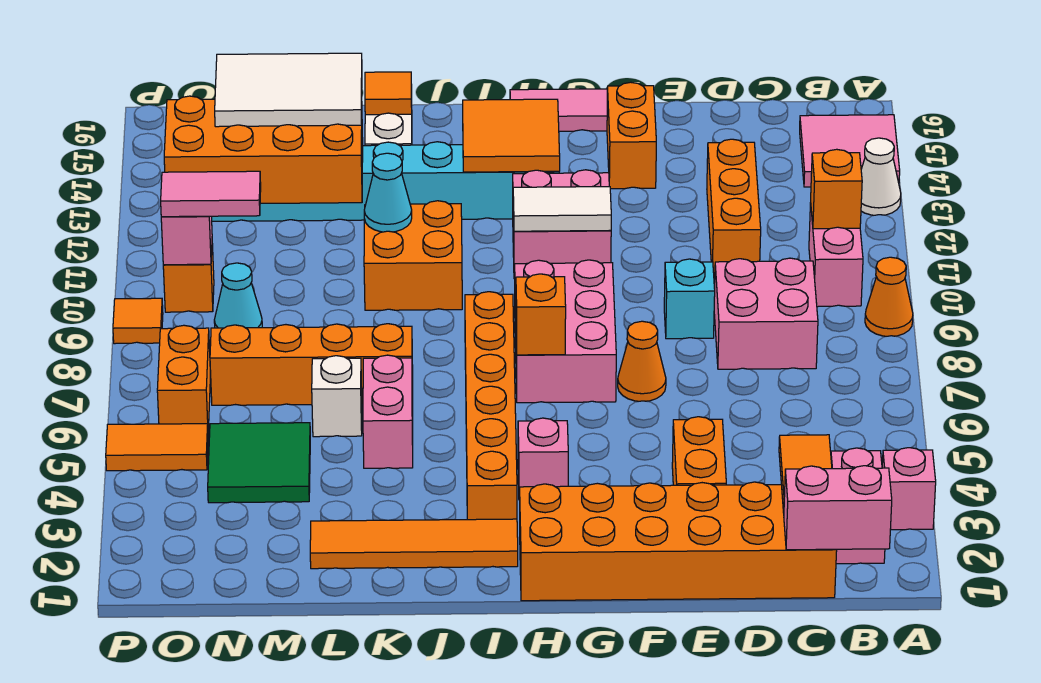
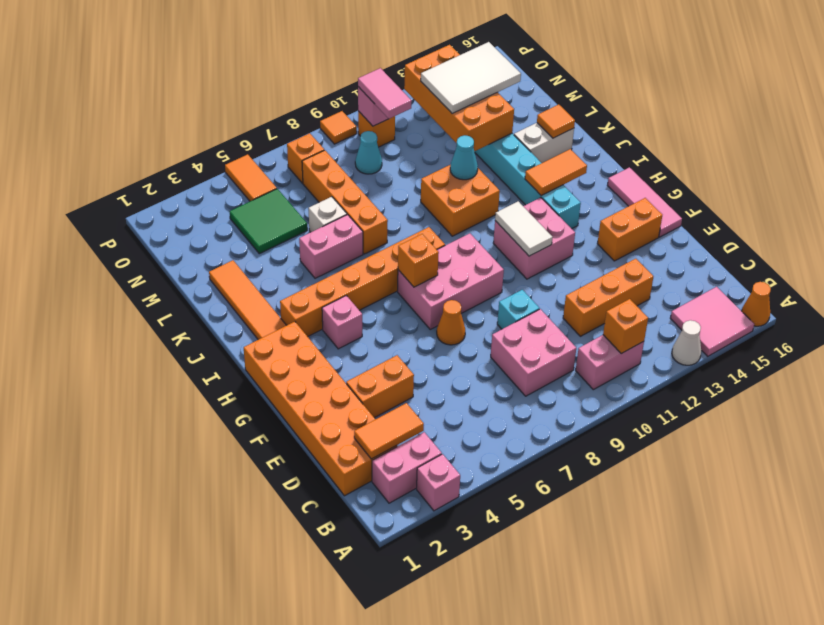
orange cone A9 level 1 -> orange cone A16 level 1
pink brick B1:C1 level 2 -> none
orange tile H13:I14 level 2 -> orange tile I13:I14 level 2
white tile L13:N14 level 3 -> white tile M12:N14 level 3
orange brick O6:O7 level 1 -> orange brick O7 level 1

